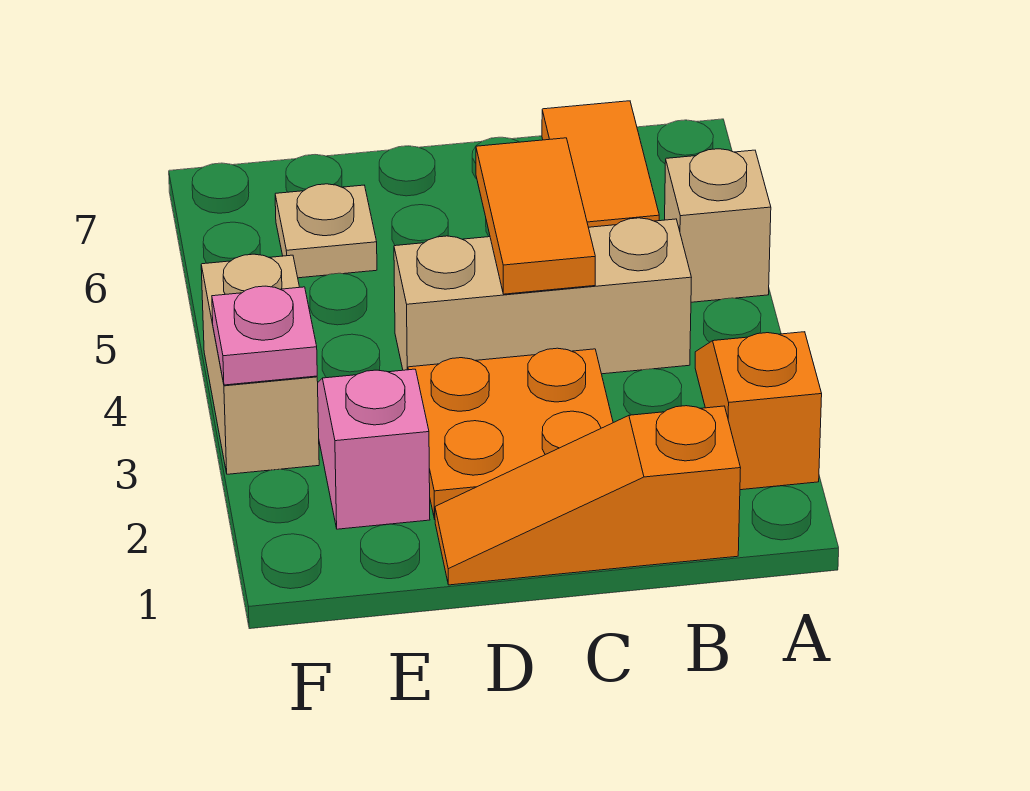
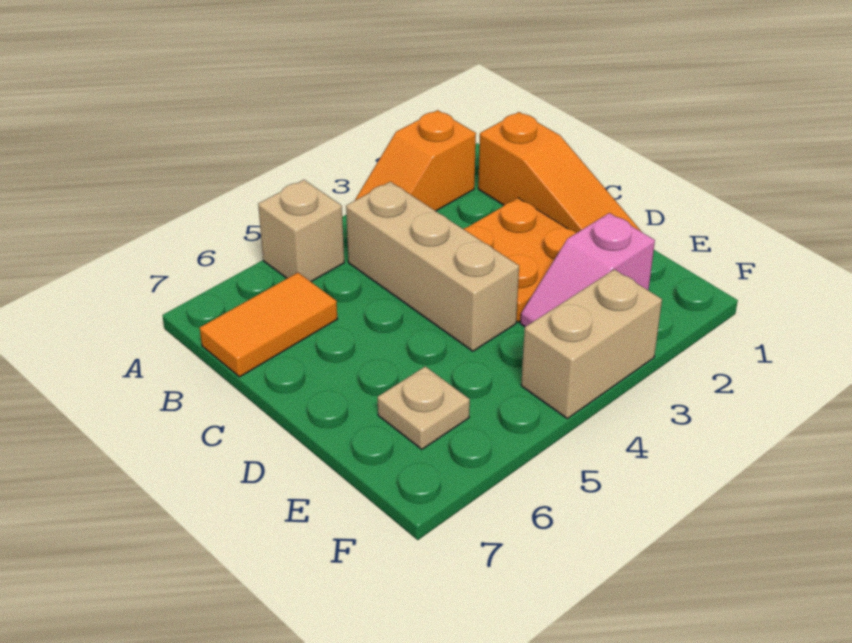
orange tile C4:C5 level 2 -> none
pink plate F3 level 2 -> none

